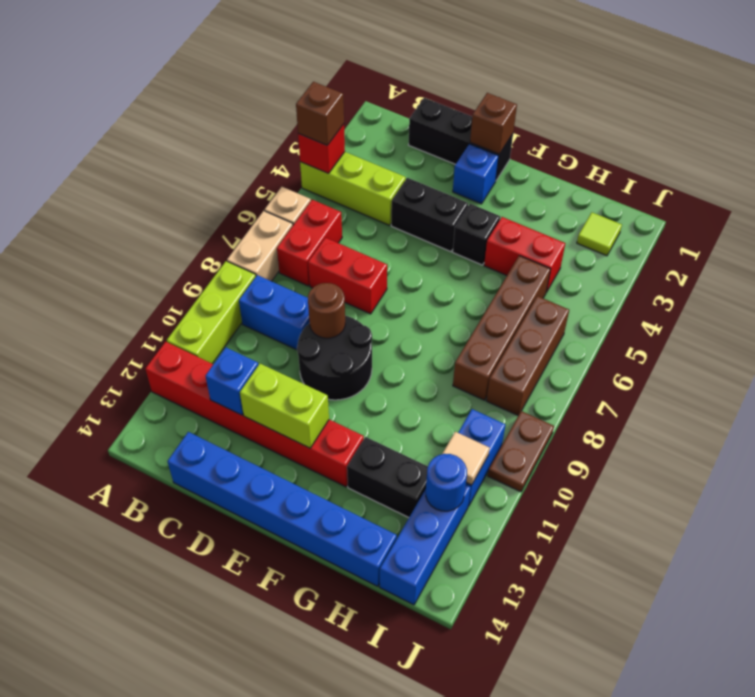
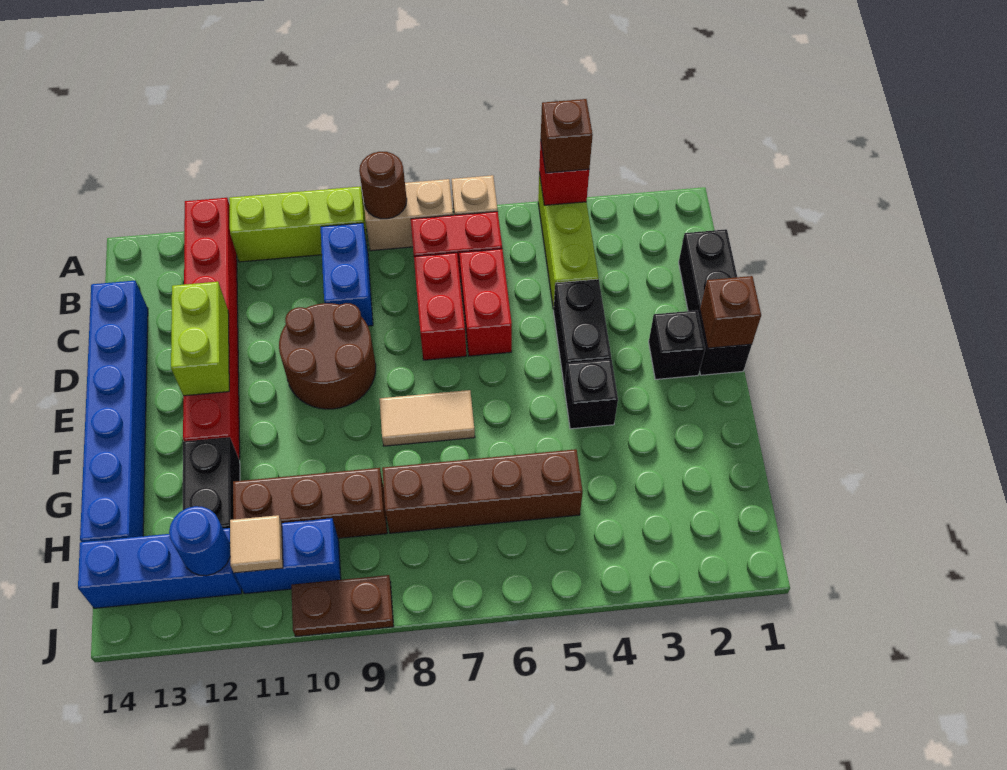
blue brick C12 level 2 -> none
black round brick D9:E10 level 1 -> brown round brick D9:E10 level 1
brown round brick D9 level 2 -> brown round brick A8 level 2
blue brick E2 level 1 -> black brick E2 level 1
none -> tan tile F7:F8 level 1
red brick G4:H4 level 1 -> red brick C6:D6 level 1
lime tile I2 level 1 -> none
brown brick I6:I8 level 1 -> brown brick H9:H11 level 1

